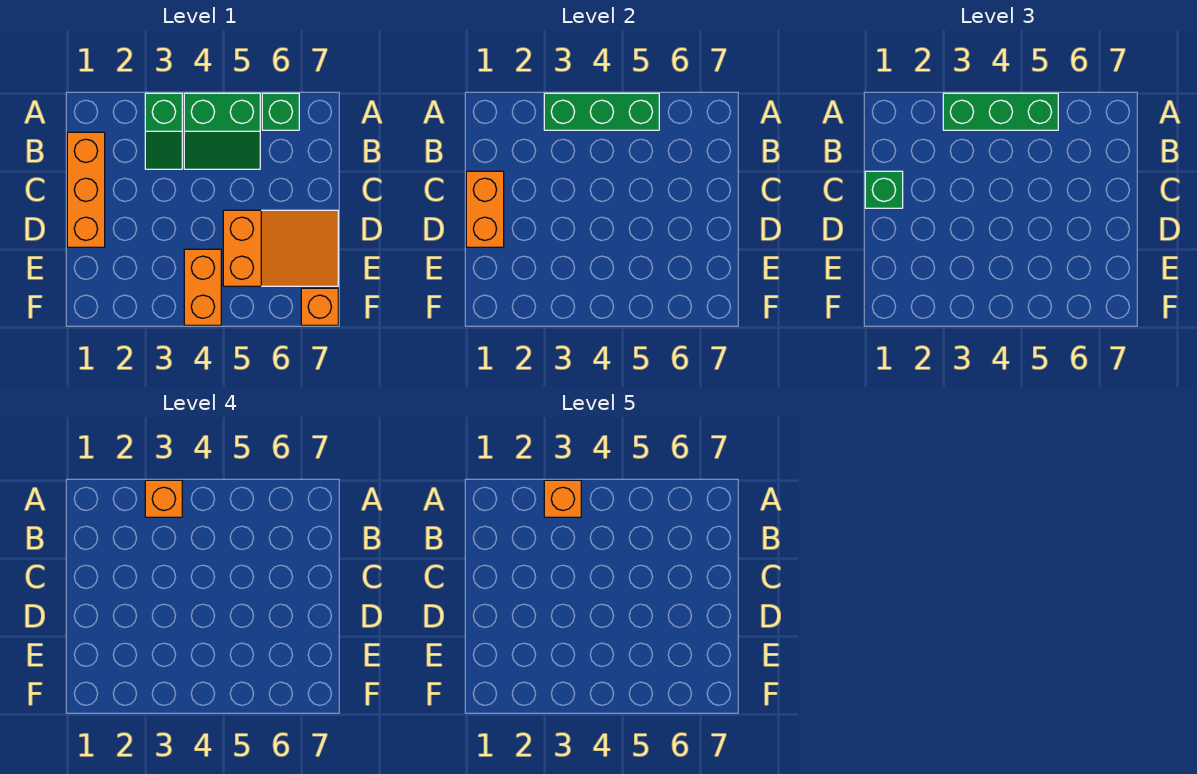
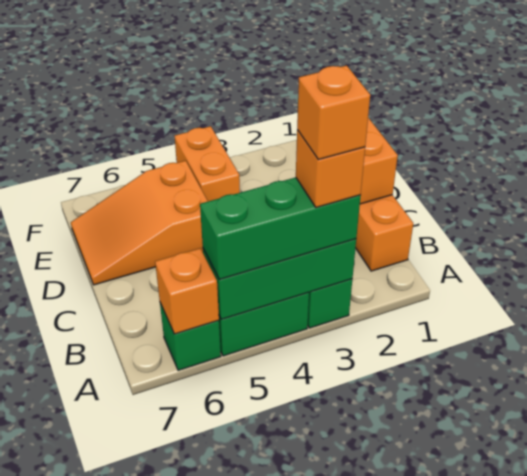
green brick C1 level 3 -> none
orange brick F7 level 1 -> orange brick A6 level 2

